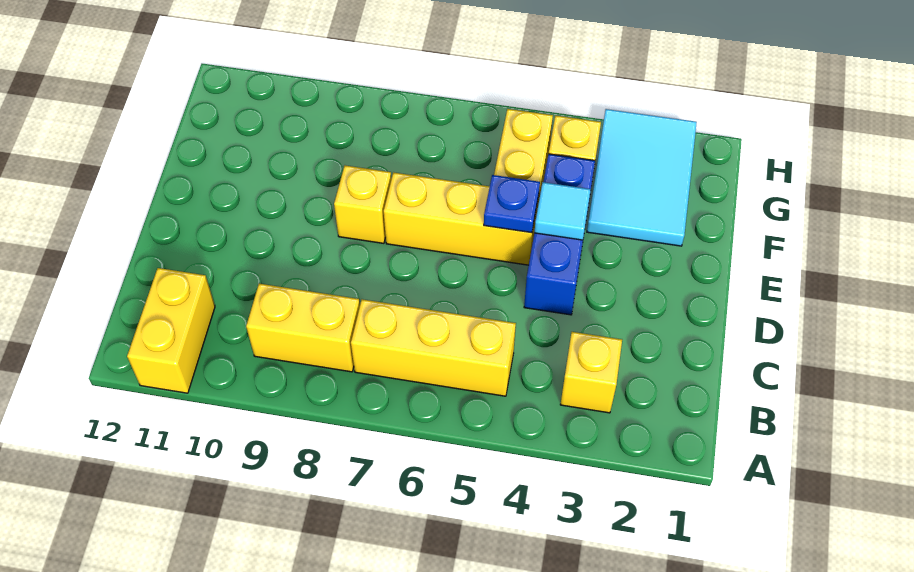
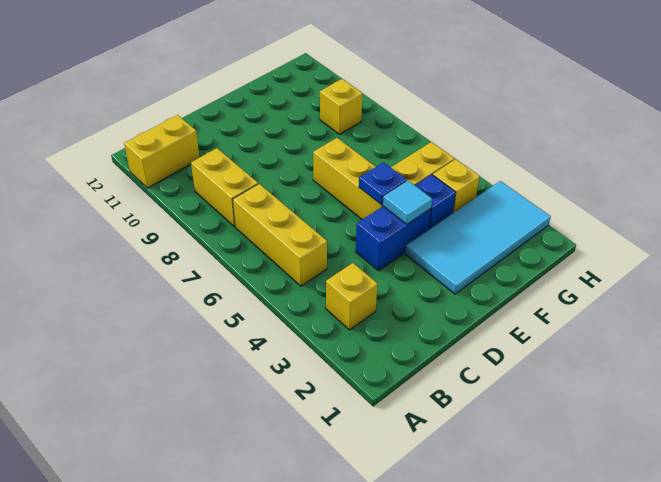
yellow brick E8 level 1 -> yellow brick G9 level 1
cyan tile F2:H3 level 1 -> cyan tile E2:H3 level 1

